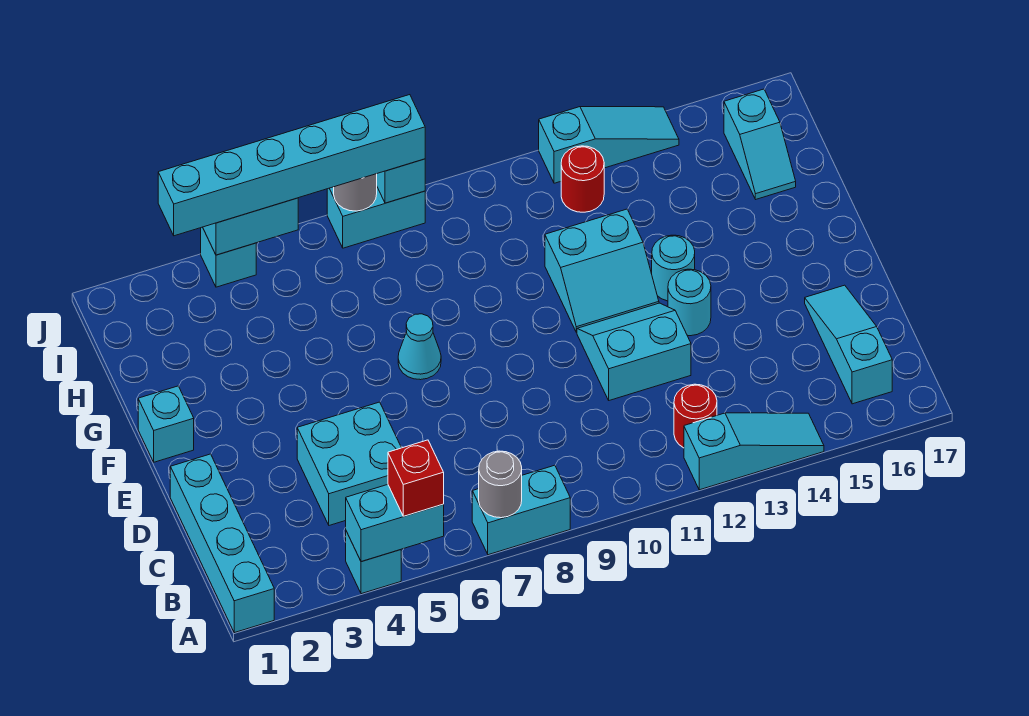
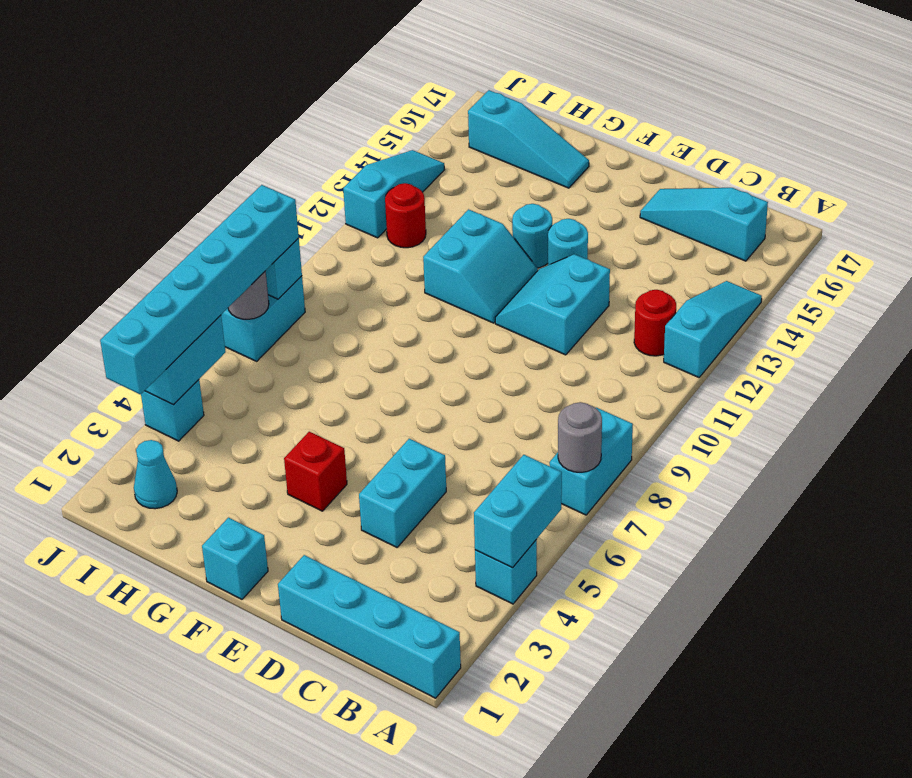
red brick A5 level 3 -> red brick F4 level 1
cyan brick C4:D5 level 1 -> cyan brick D4:D5 level 1
cyan cone F7 level 1 -> cyan cone I2 level 1
cyan slope H16:I16 level 1 top I -> cyan slope G16:I16 level 1 top I

